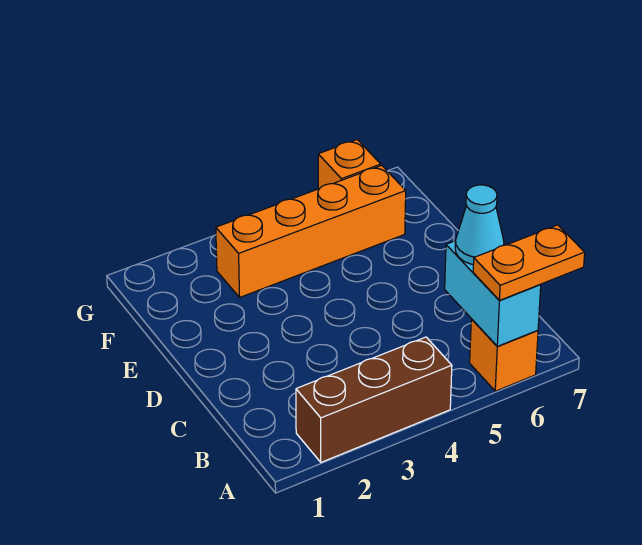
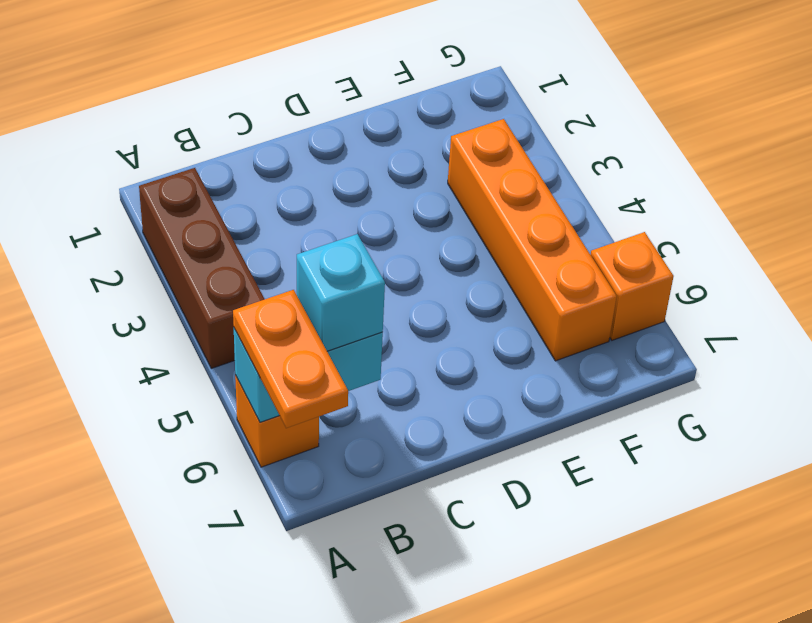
cyan cone B6 level 3 -> cyan brick B6 level 3

